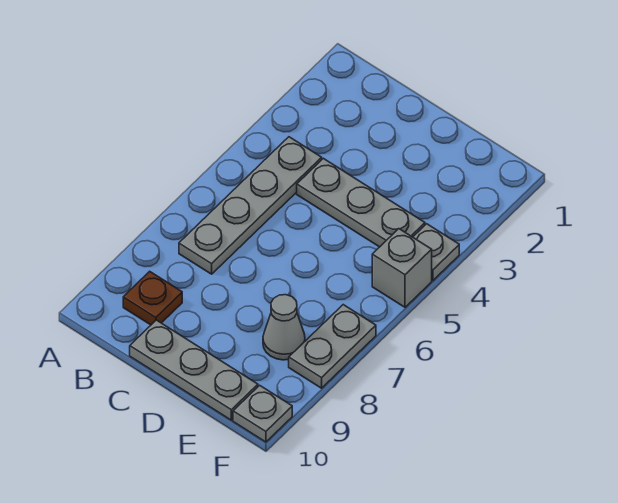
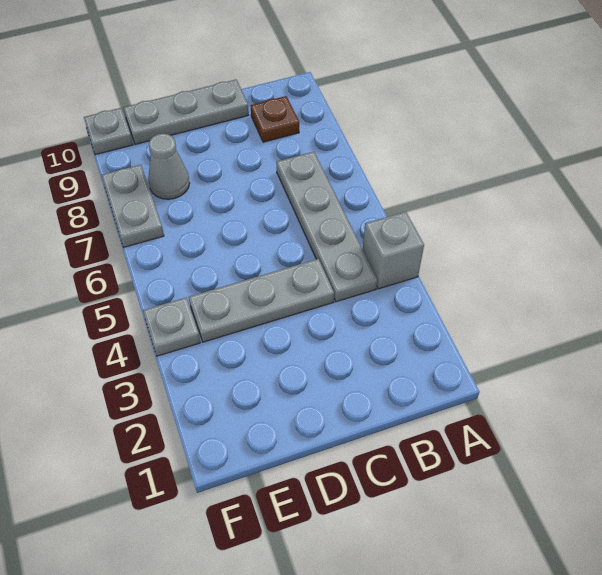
grey brick F5 level 1 -> grey brick A4 level 1

